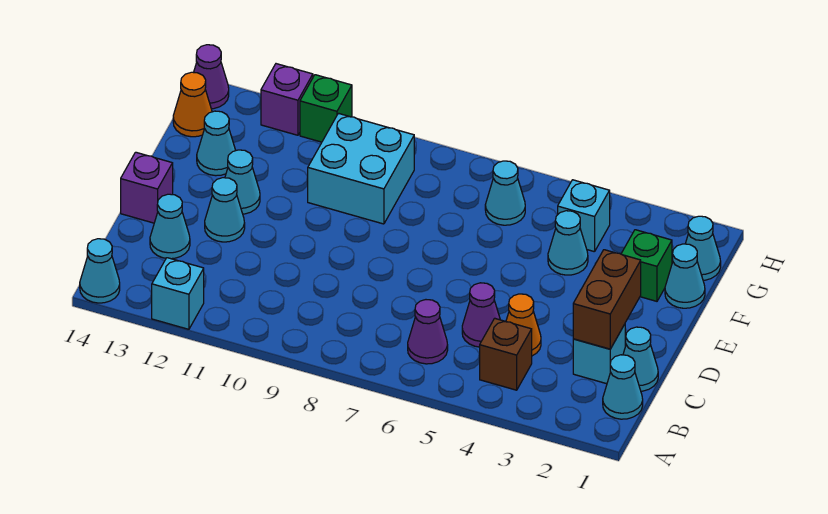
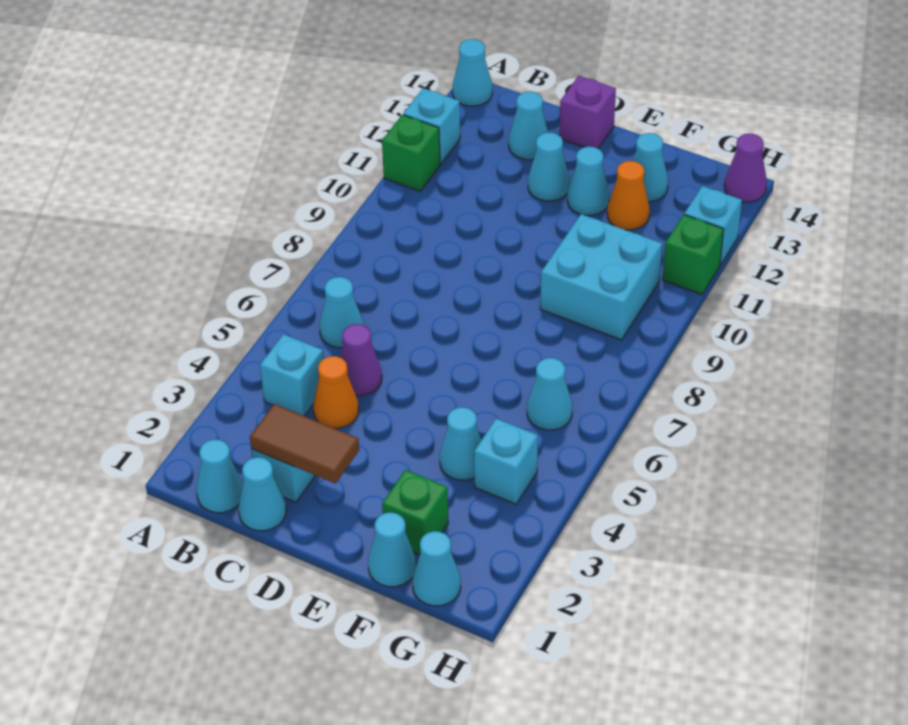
none -> green brick A11 level 1
brown brick B4 level 1 -> cyan brick B4 level 1
purple cone B6 level 1 -> cyan cone B6 level 1
brown brick C2:D2 level 2 -> brown tile C2:D2 level 2
orange cone G14 level 1 -> orange cone F12 level 1
purple brick H12 level 1 -> cyan brick H12 level 1

